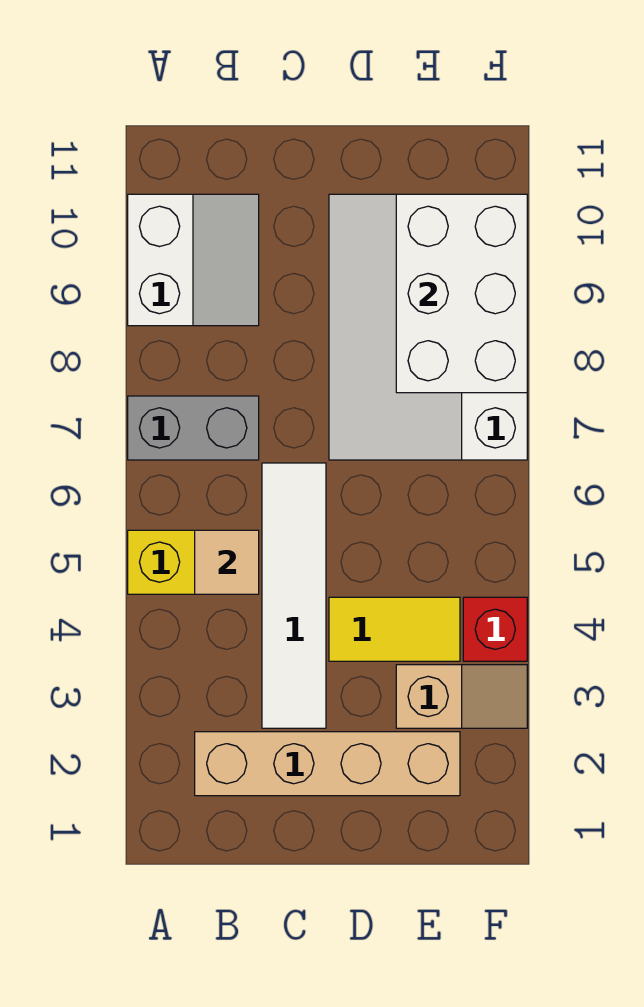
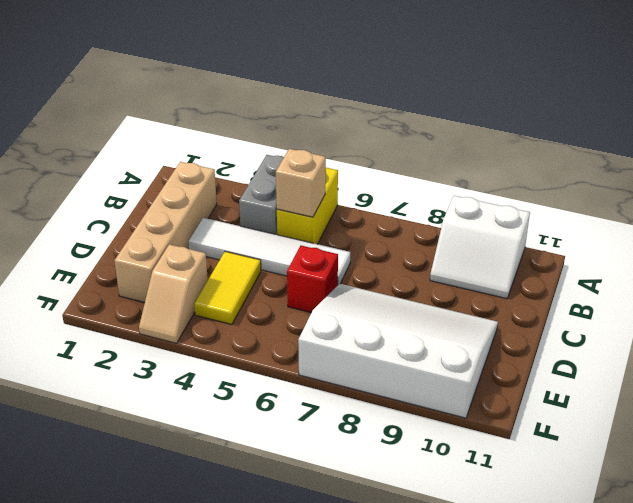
grey brick A7:B7 level 1 -> grey brick A4:B4 level 1
tan tile B5 level 2 -> tan brick B5 level 2
white brick E8:F10 level 2 -> none
red brick F4 level 1 -> red brick D6 level 1

